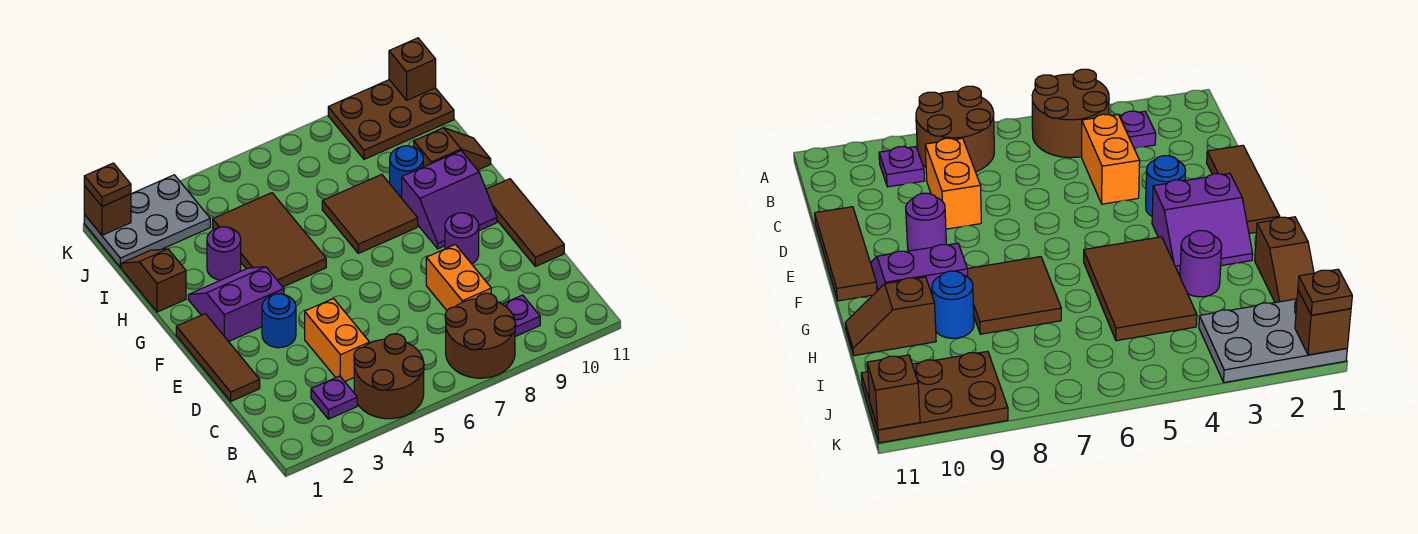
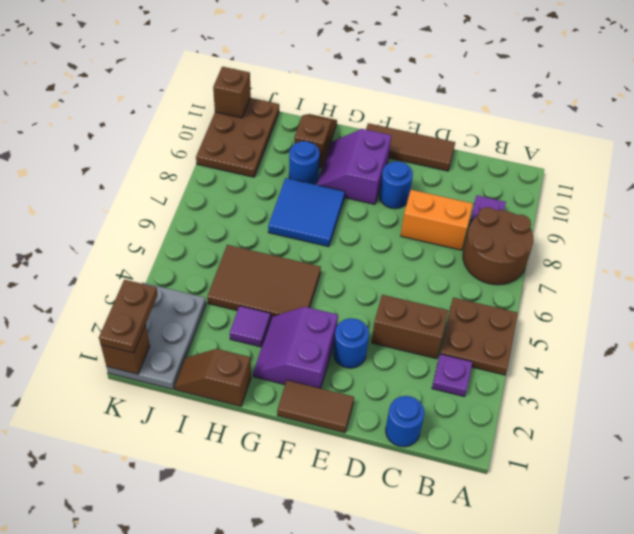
brown round brick A4:B5 level 1 -> brown plate A4:B5 level 1
none -> blue round brick C1 level 1
orange brick C4:D4 level 1 -> brown brick C4:D4 level 1
brown tile D1:F1 level 1 -> brown tile E1:F1 level 1
purple round brick E9 level 1 -> blue round brick E9 level 1
purple slope F9:G10 level 1 top G -> purple slope F9:G10 level 1 top F
brown tile G7:H8 level 1 -> blue tile G7:H8 level 1
purple round brick H3 level 1 -> purple tile H3 level 1
brown plate K1 level 3 -> brown plate K1:K2 level 3

